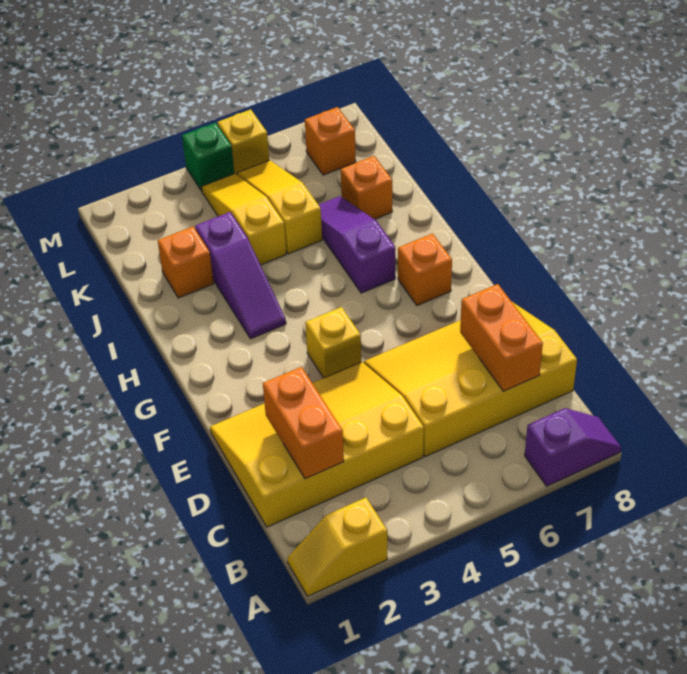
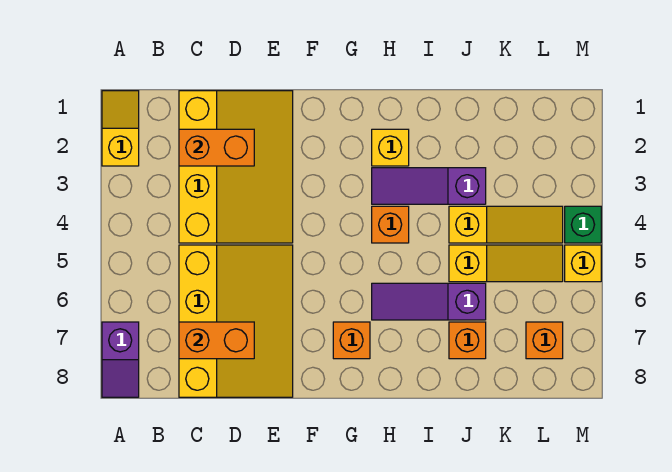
yellow brick F4 level 1 -> yellow brick H2 level 1
purple slope H6:J6 level 1 top H -> purple slope H6:J6 level 1 top J
orange brick J2 level 1 -> orange brick H4 level 1

